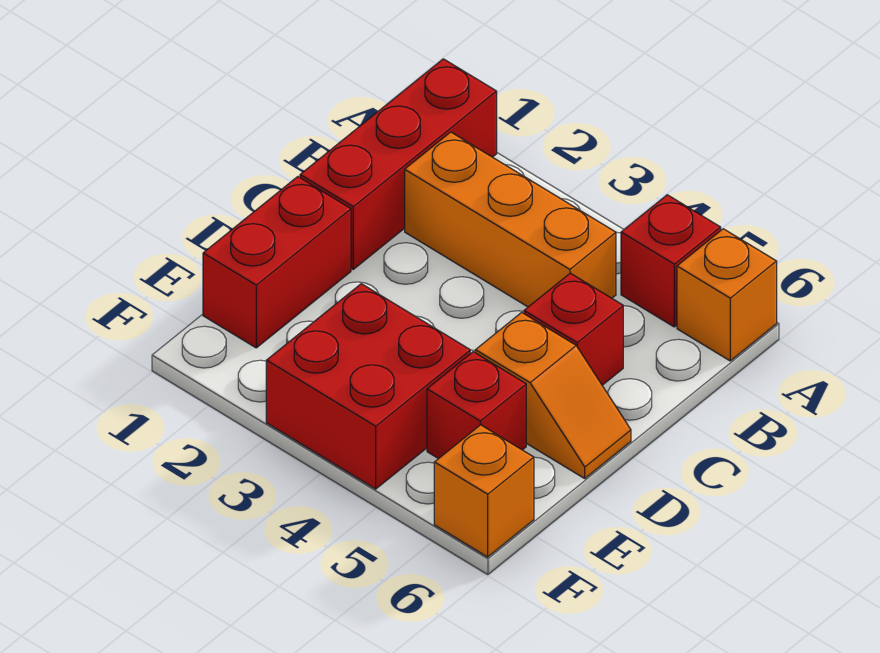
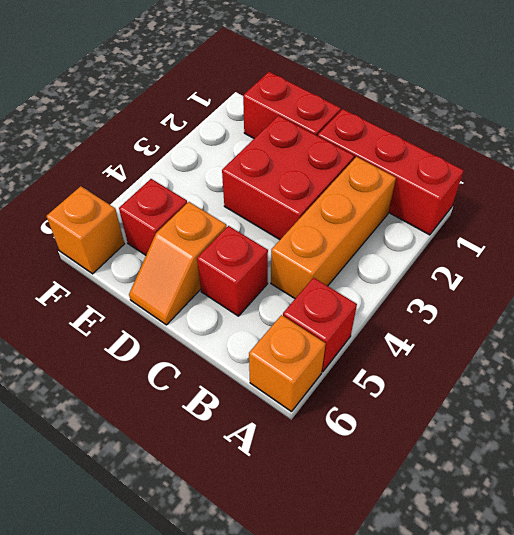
red brick E3:F4 level 1 -> red brick C2:D3 level 1

